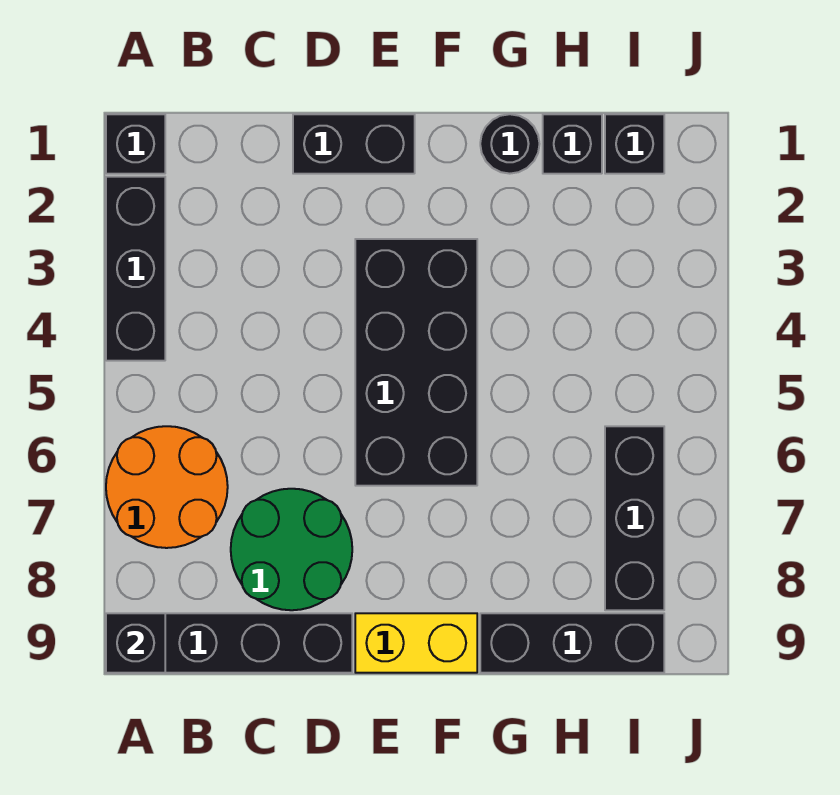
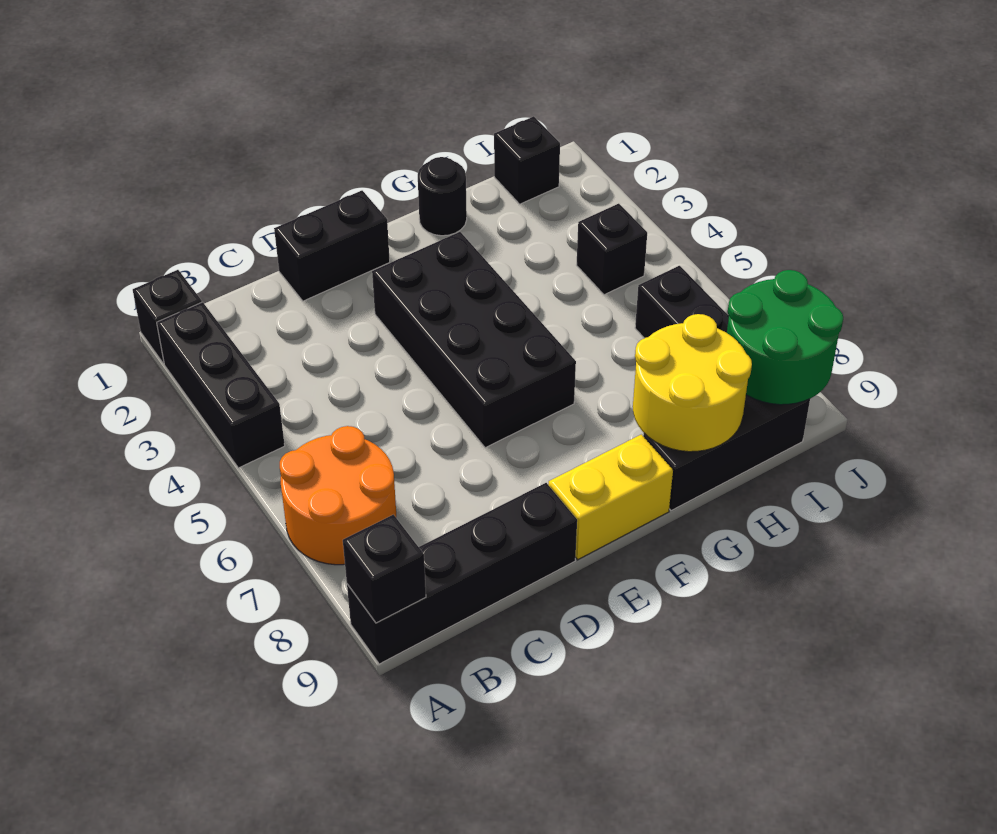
green round brick C7:D8 level 1 -> green round brick I8:J9 level 2
none -> yellow round brick G8:H9 level 2
black brick H1 level 1 -> black brick I4 level 1

